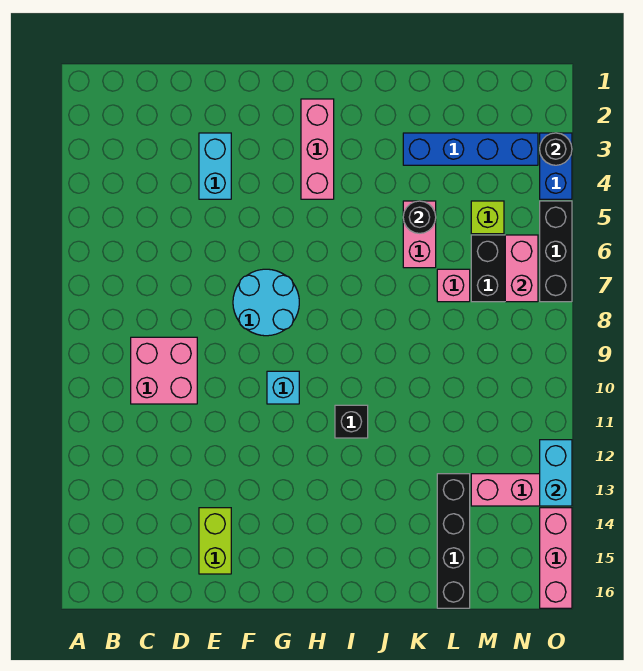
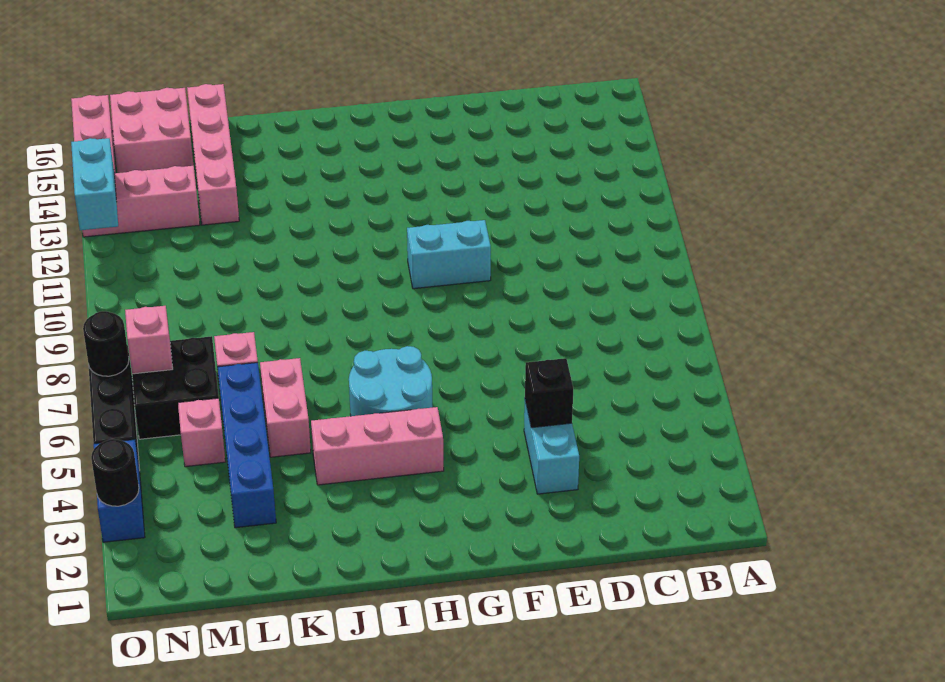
pink brick C9:D10 level 1 -> pink brick M15:N16 level 1
lime brick E14:E15 level 1 -> none
cyan round brick F7:G8 level 1 -> cyan round brick H5:I6 level 1
cyan brick G10 level 1 -> cyan brick F10:G10 level 1
pink brick H2:H4 level 1 -> pink brick H4:J4 level 1
black brick I11 level 1 -> black brick E4 level 2
blue brick K3:N3 level 1 -> blue brick L3:L6 level 1
black round brick K5 level 2 -> black round brick O7 level 2
black brick L13:L16 level 1 -> pink brick L13:L16 level 1
lime brick M5 level 1 -> pink brick M5 level 1
pink brick N6:N7 level 2 -> pink brick N7 level 2

